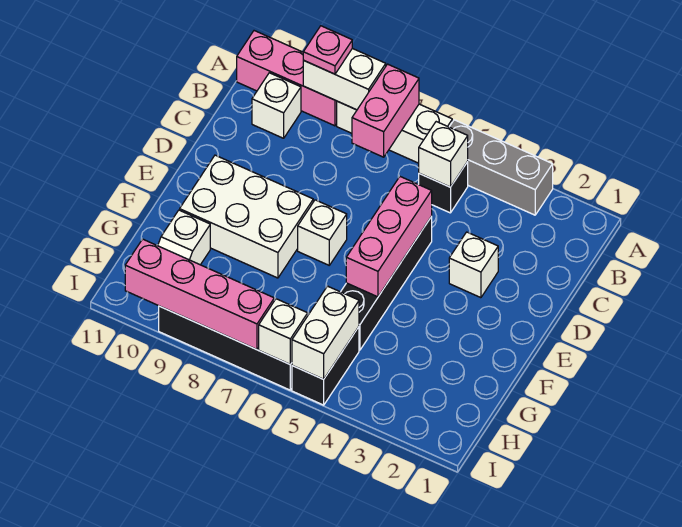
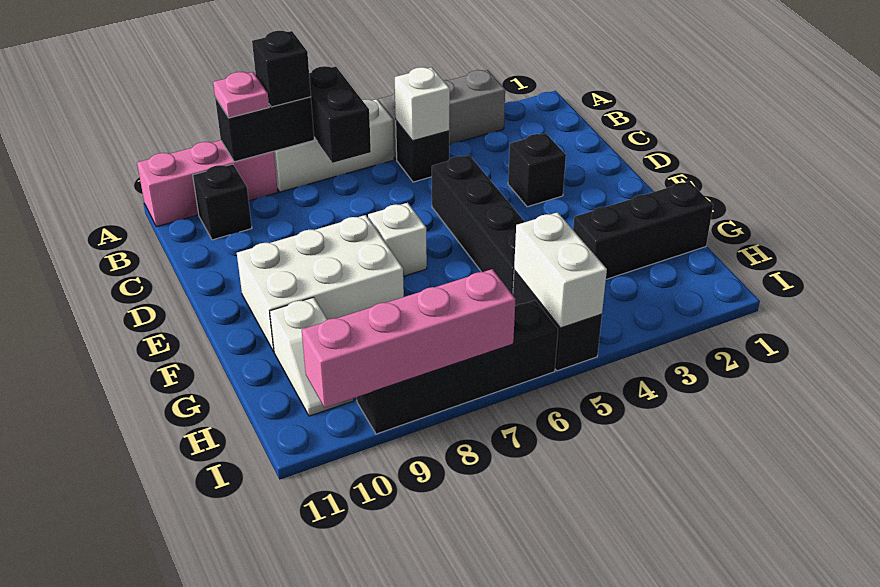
pink brick A7:B7 level 2 -> black brick A7:B7 level 2
white brick A8:A9 level 2 -> black brick A8:A9 level 2
none -> black brick A8 level 3
white brick B10 level 1 -> black brick B10 level 1
white brick D3 level 1 -> black brick D3 level 1
pink brick D5:F5 level 2 -> none
none -> black brick G1:G3 level 1
white brick I6 level 2 -> none

